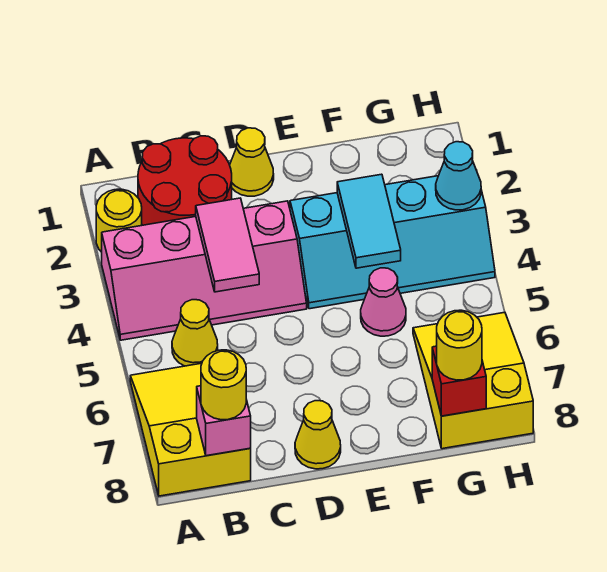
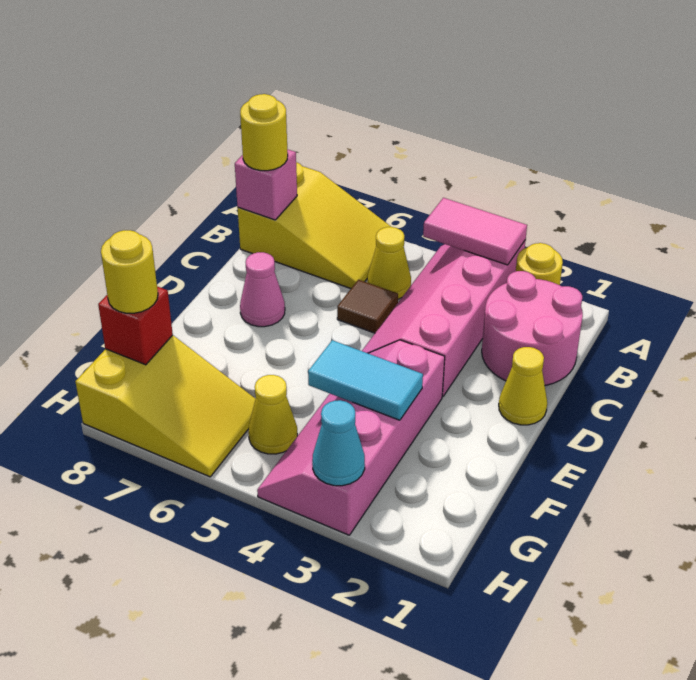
red round brick B1:C2 level 1 -> pink round brick B1:C2 level 1
pink tile C3:C4 level 2 -> pink tile A3:A4 level 2
none -> brown tile C5 level 1
yellow cone D8 level 1 -> yellow cone G5 level 1
cyan slope E3:H4 level 1 top 3 -> pink slope E3:H4 level 1 top 3
pink cone F5 level 1 -> pink cone D7 level 1

